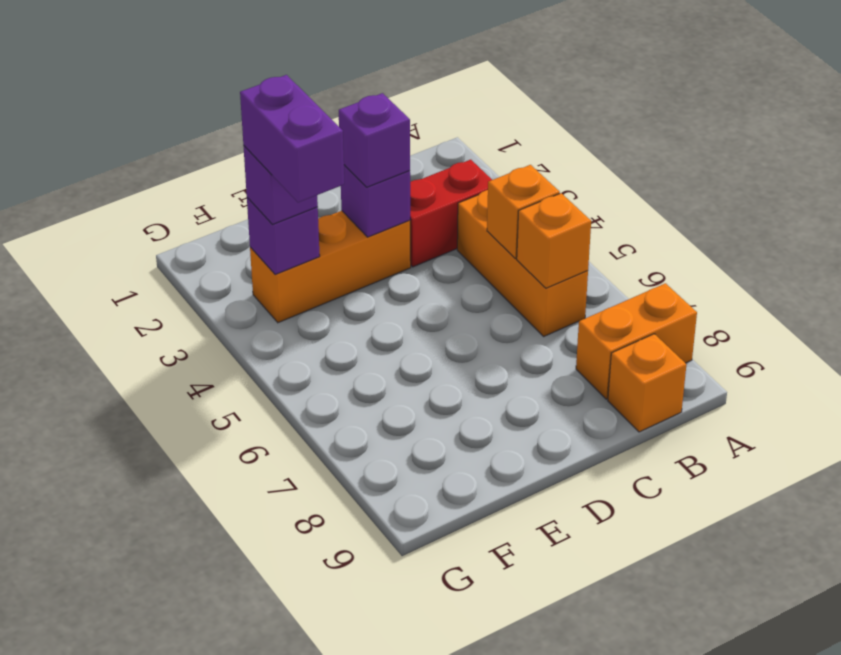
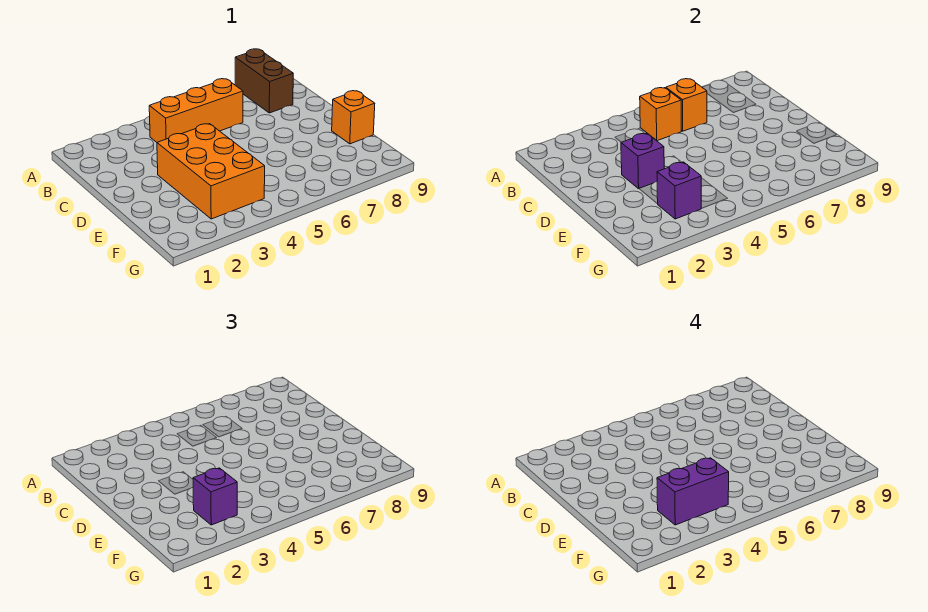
orange brick A8:B8 level 1 -> brown brick A8:B8 level 1
red brick B3:C3 level 1 -> none
orange brick B9 level 1 -> orange brick E9 level 1
orange brick D3:F3 level 1 -> orange brick D3:F4 level 1
purple brick D3 level 3 -> none

